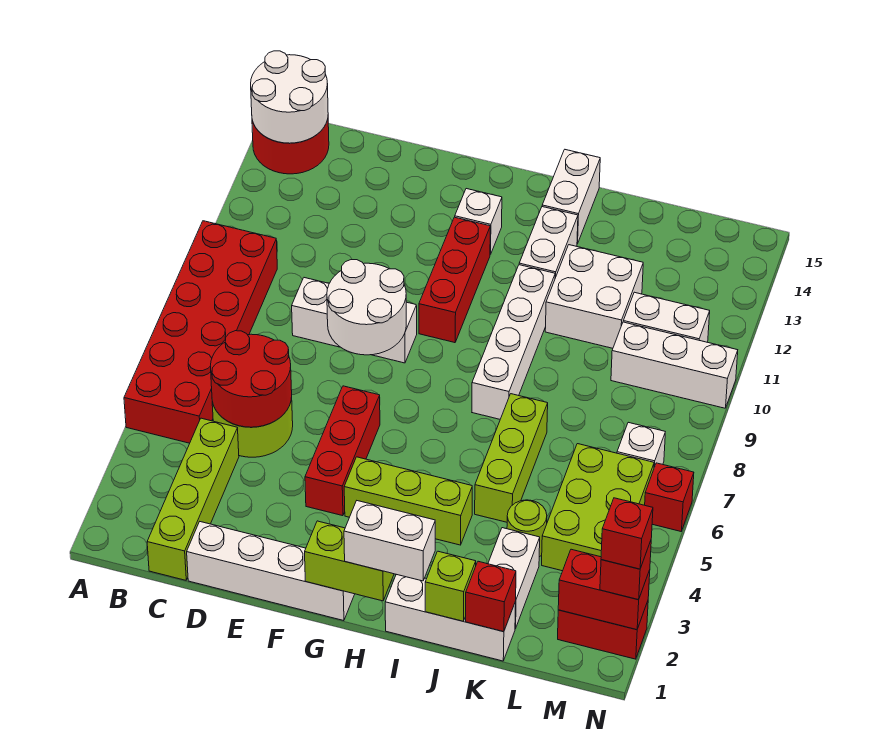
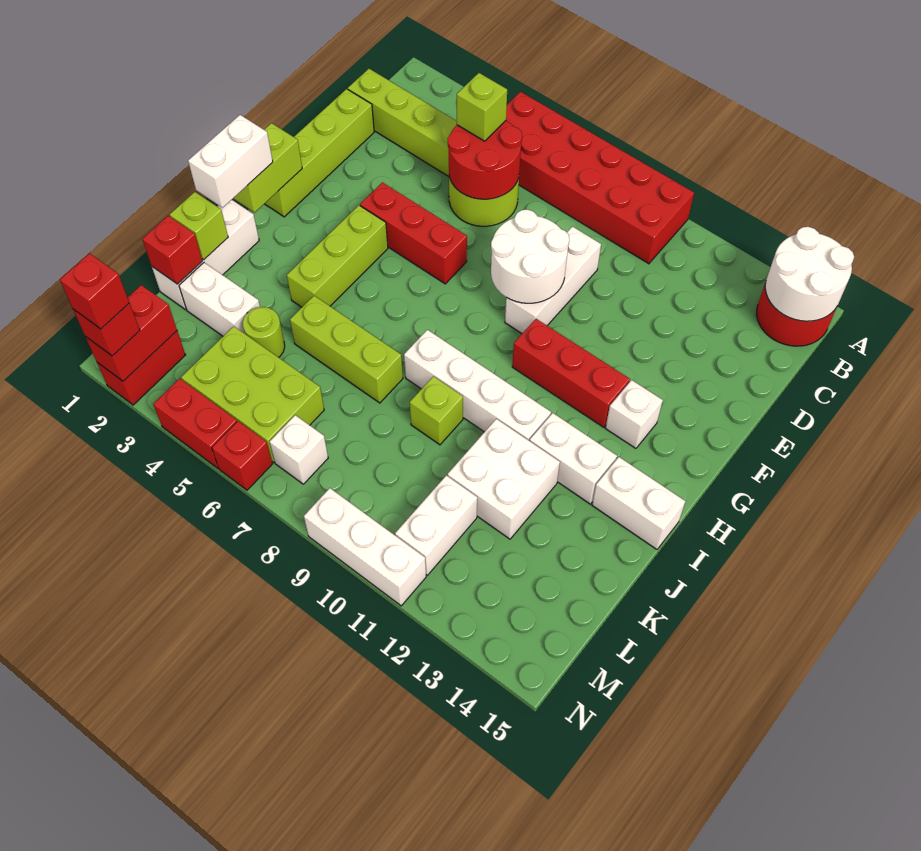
none -> lime brick C5 level 3
white brick D1:G1 level 1 -> lime brick D1:G1 level 1
none -> lime brick J9 level 1
white brick L10:N10 level 1 -> white brick N9:N11 level 1
none -> red brick N4:N5 level 1

